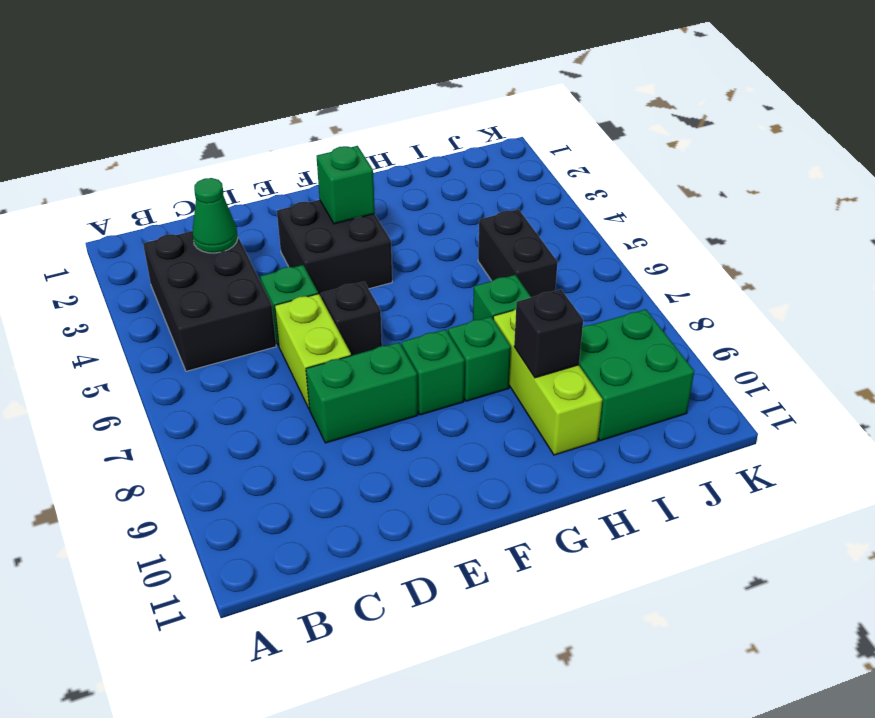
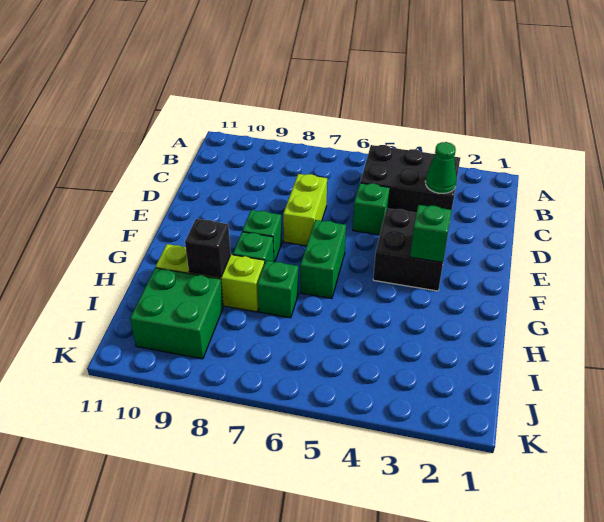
lime brick D6:D7 level 1 -> lime brick D7:E7 level 1
green brick D8:E8 level 1 -> green brick F6:G6 level 1
black brick E6 level 1 -> none
black brick I5:I6 level 1 -> none

